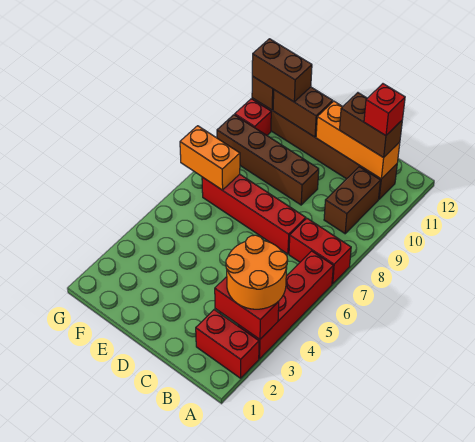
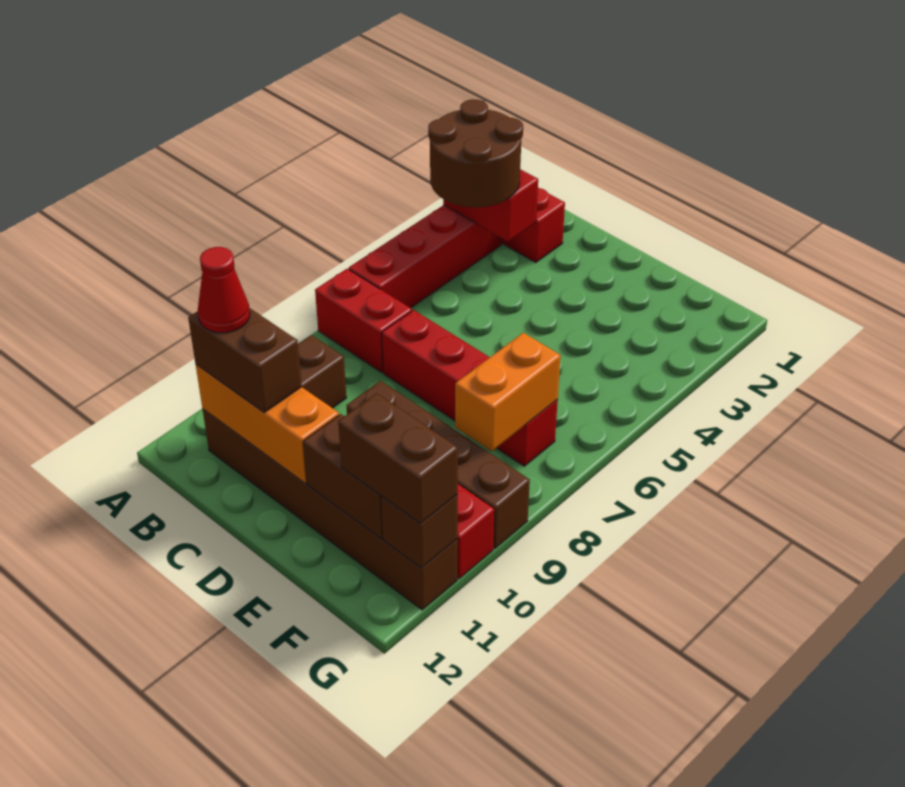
orange round brick A3:B4 level 3 -> brown round brick A3:B4 level 3
red brick B11 level 4 -> red cone B11 level 4
orange brick F7:G7 level 2 -> orange brick F7:F8 level 2

